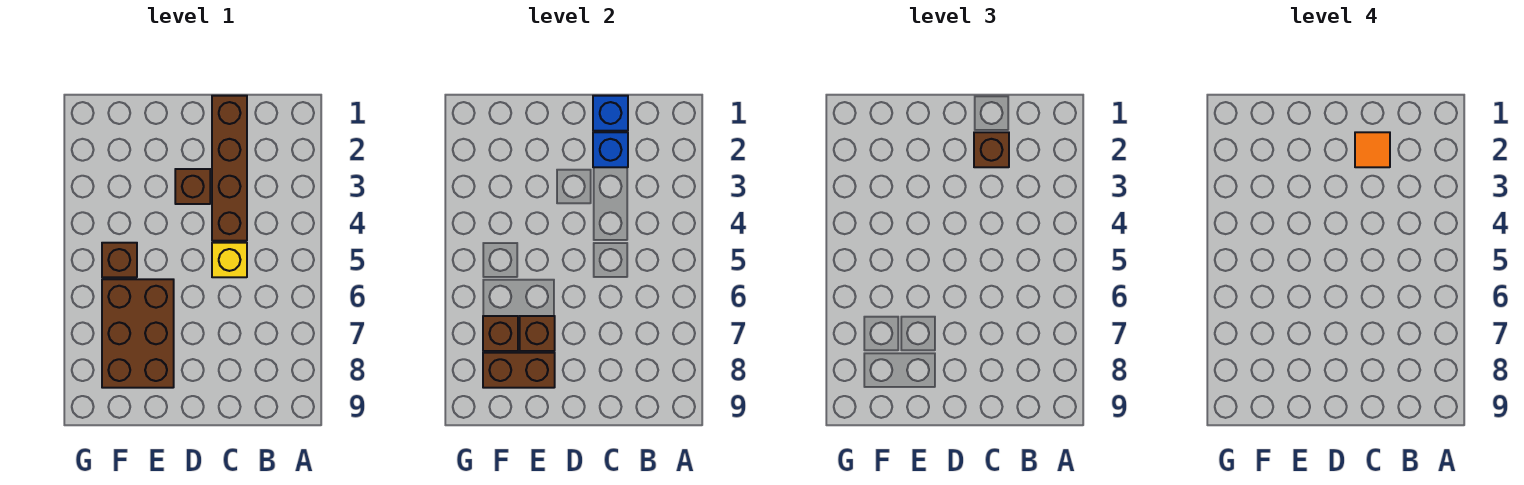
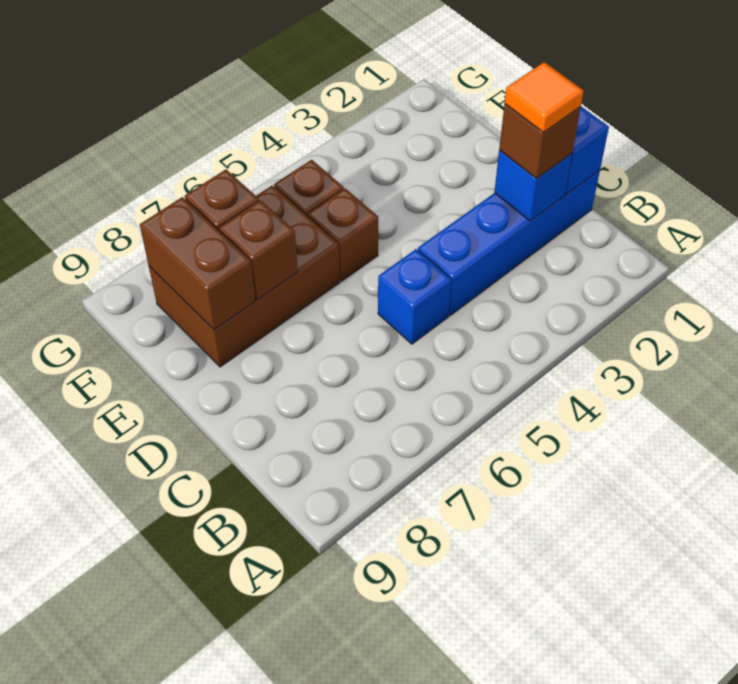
brown brick C1:C4 level 1 -> blue brick C1:C4 level 1
yellow brick C5 level 1 -> blue brick C5 level 1
brown brick D3 level 1 -> brown brick E5 level 1

